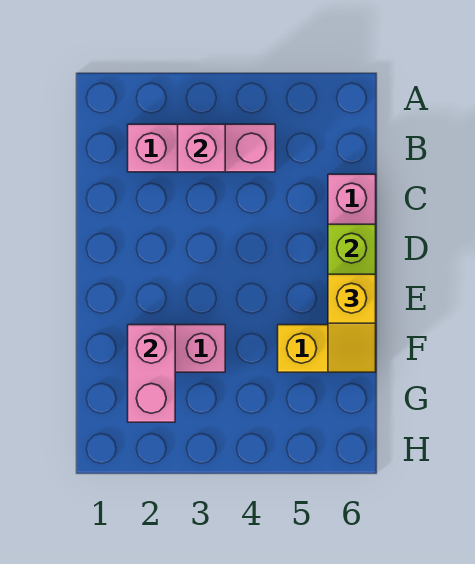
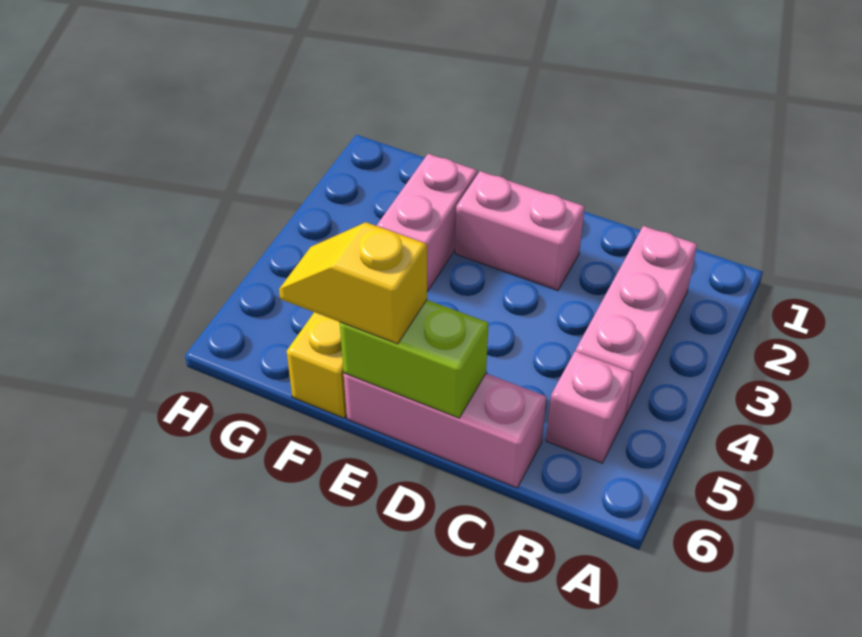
pink brick B3 level 2 -> pink brick B5 level 1
pink brick F2:G2 level 2 -> pink brick D2:E2 level 1

